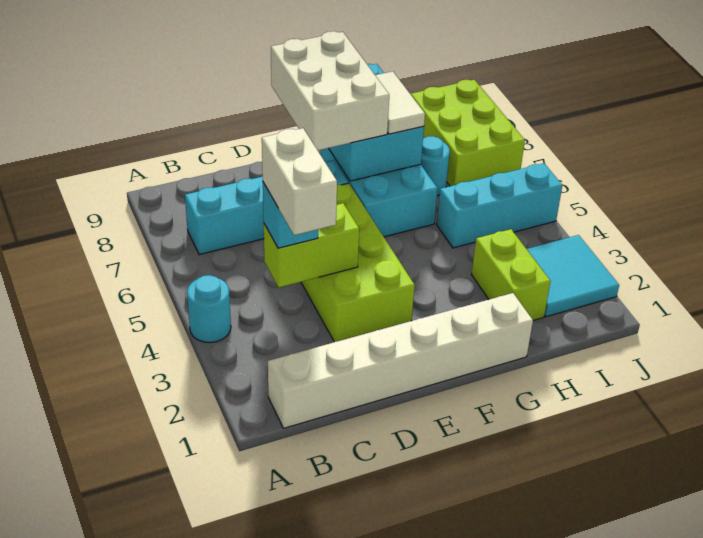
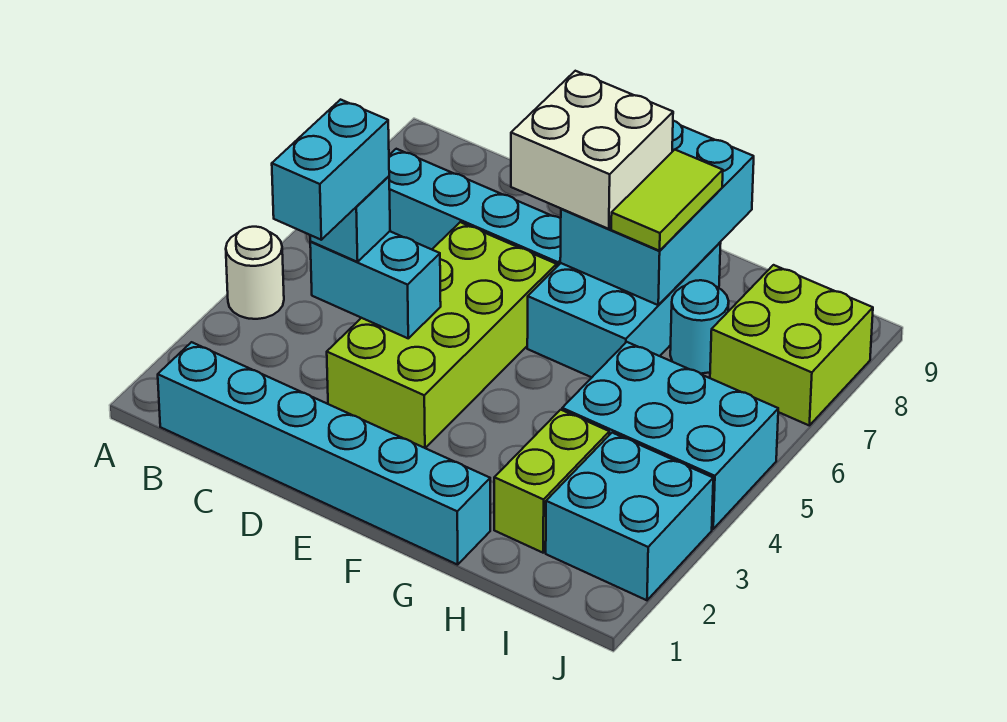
cyan round brick A4 level 1 -> white round brick A4 level 1
white brick B1:G1 level 1 -> cyan brick B1:G1 level 1
white brick C3:C4 level 4 -> cyan brick C3:C4 level 4
lime brick C4:D4 level 2 -> cyan brick C4:D4 level 2
white brick E7:F9 level 3 -> white brick E7:F8 level 3
white tile G7:G8 level 3 -> lime tile G7:G8 level 3
cyan brick H5:J5 level 1 -> cyan brick H4:J5 level 1
cyan tile I2:J3 level 1 -> cyan brick I2:J3 level 1
lime brick I7:J9 level 1 -> lime brick I7:J8 level 1

